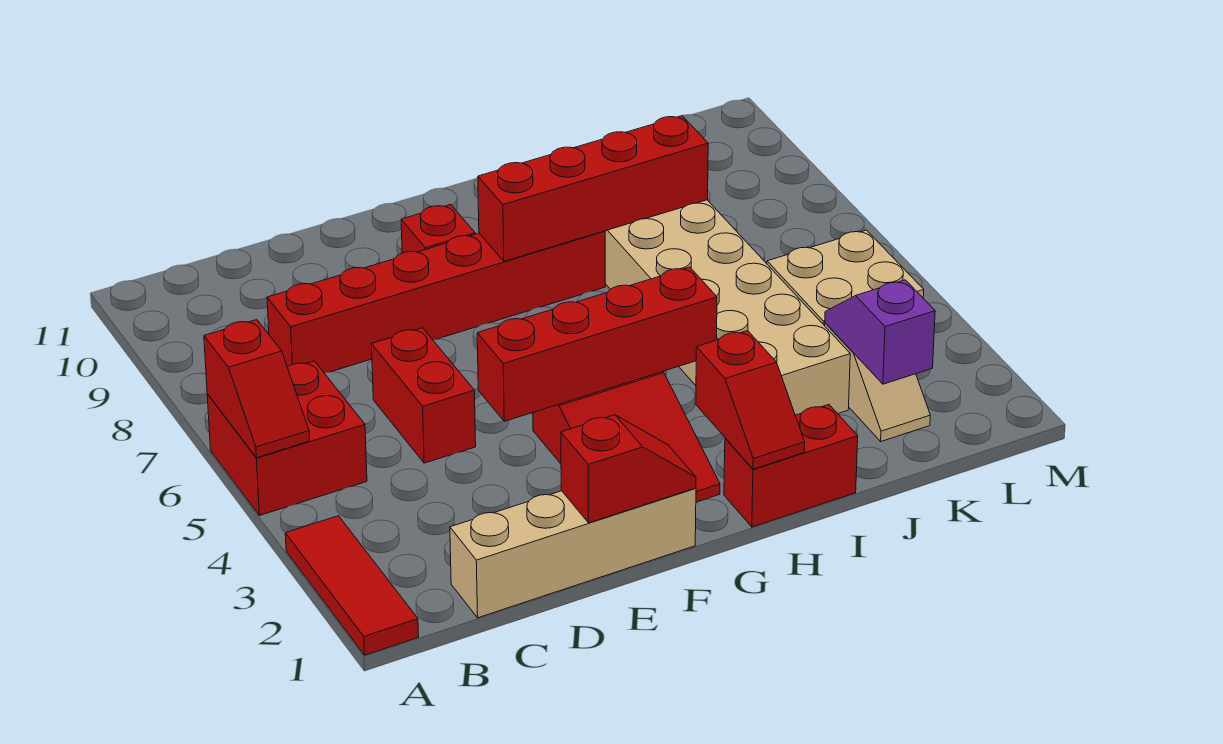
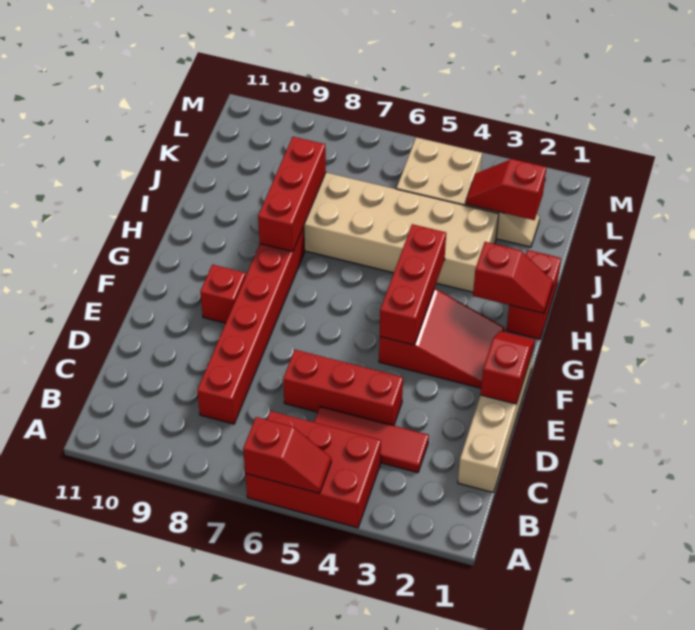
red tile A1:A3 level 1 -> red tile C3:C5 level 1
red brick A5:B6 level 1 -> red brick A4:B6 level 1
red brick D5:D6 level 1 -> red brick D4:D6 level 1
red brick E4:H4 level 2 -> red brick F4:H4 level 2
red brick G8:J8 level 2 -> red brick H8:J8 level 2
purple slope K2:K3 level 2 top 2 -> red slope K2:K3 level 2 top 2

